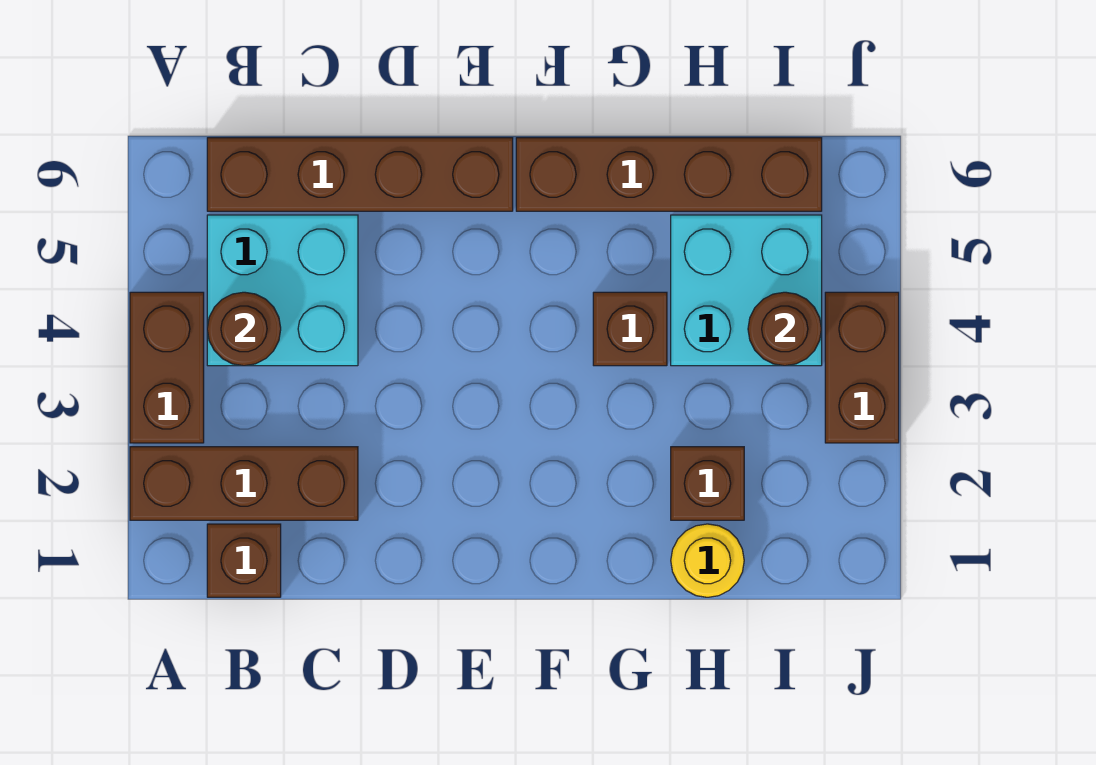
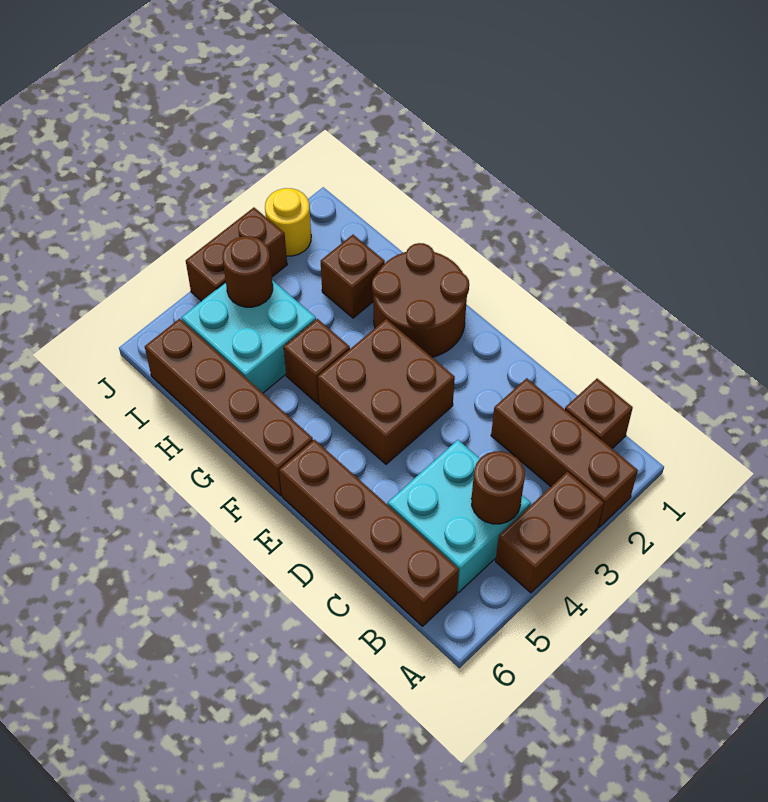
none -> brown brick E3:F4 level 1
none -> brown round brick F1:G2 level 1
yellow round brick H1 level 1 -> yellow round brick J2 level 1

